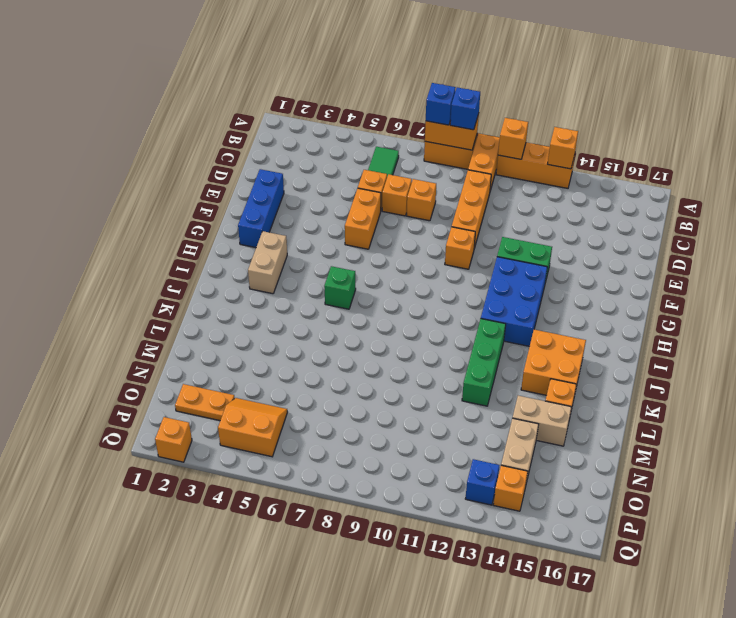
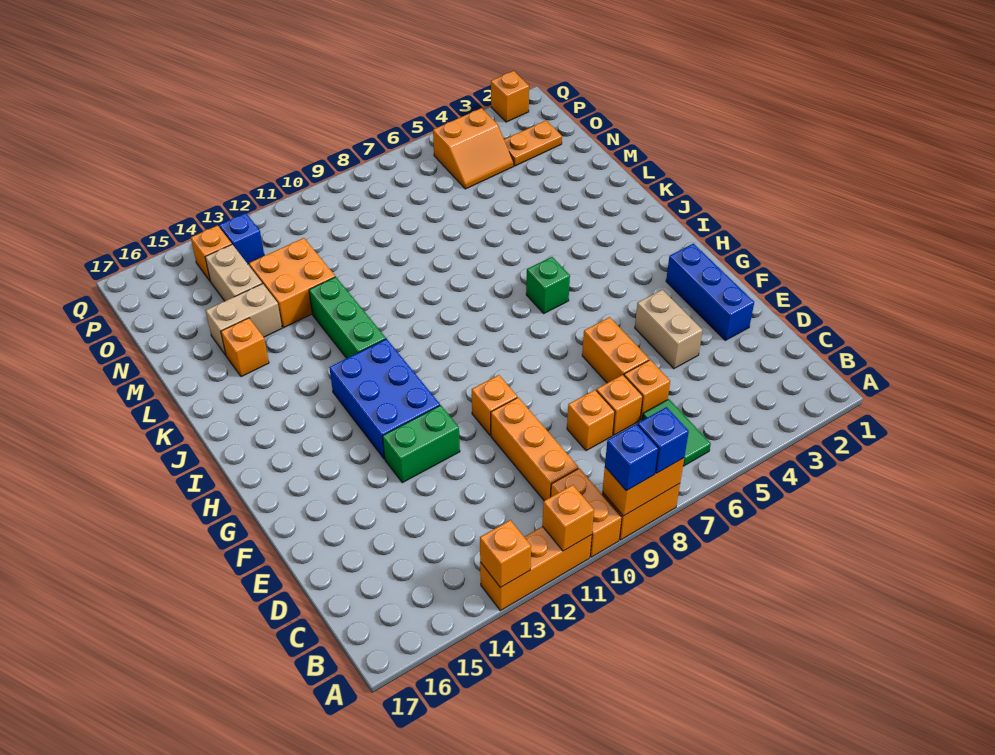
tan brick H3:I3 level 1 -> tan brick E4:F4 level 1
orange brick J14:K15 level 1 -> orange brick M12:N13 level 1

